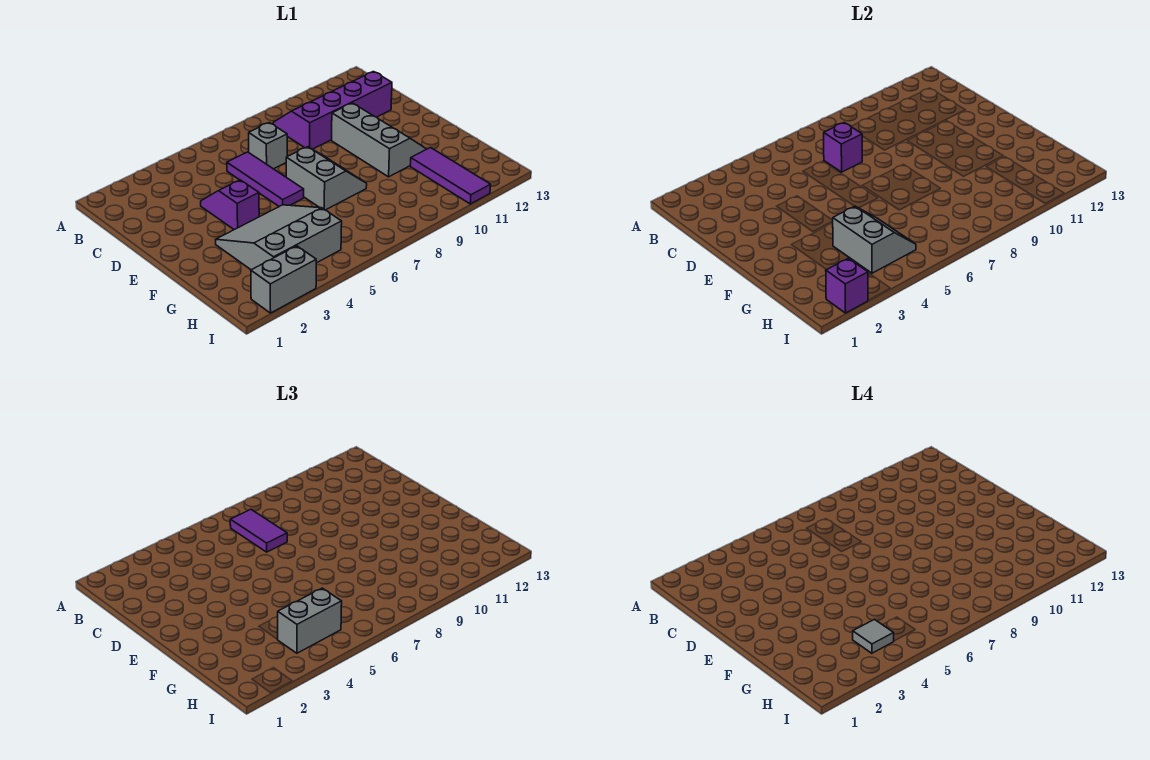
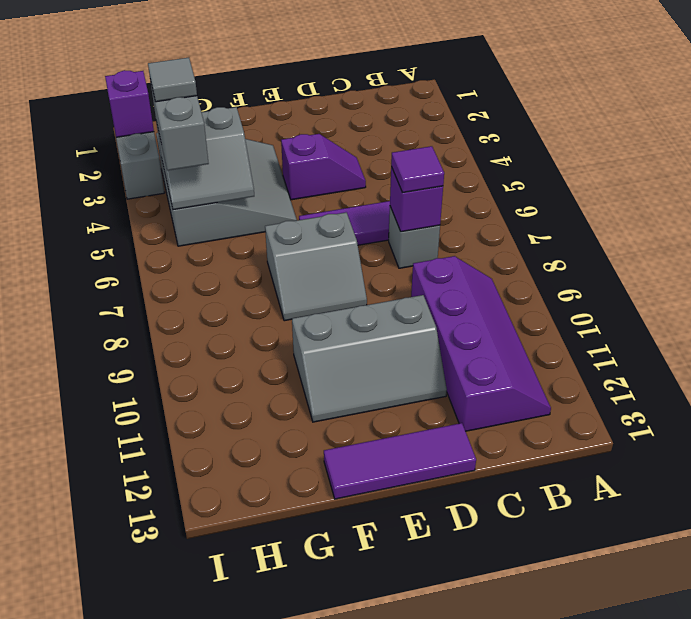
purple tile B7:C7 level 3 -> purple tile C7 level 3
purple tile G11:I11 level 1 -> purple tile D13:F13 level 1

